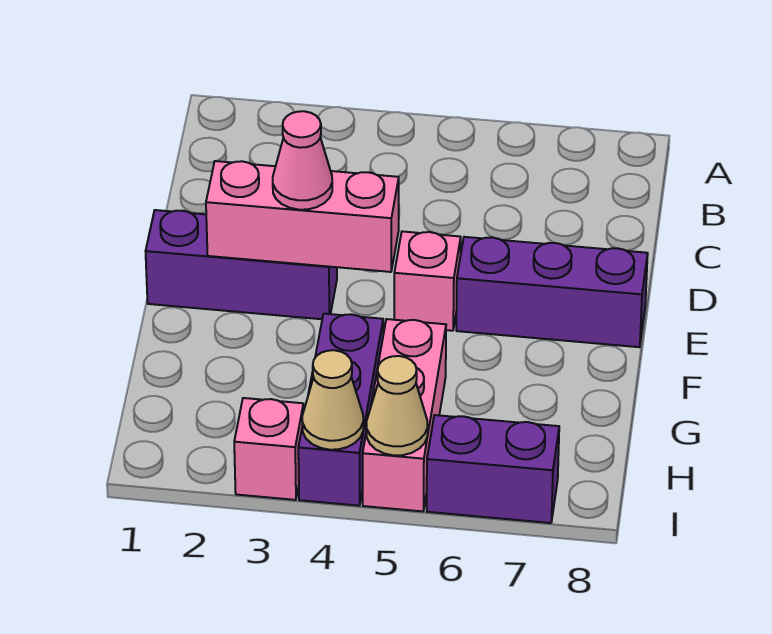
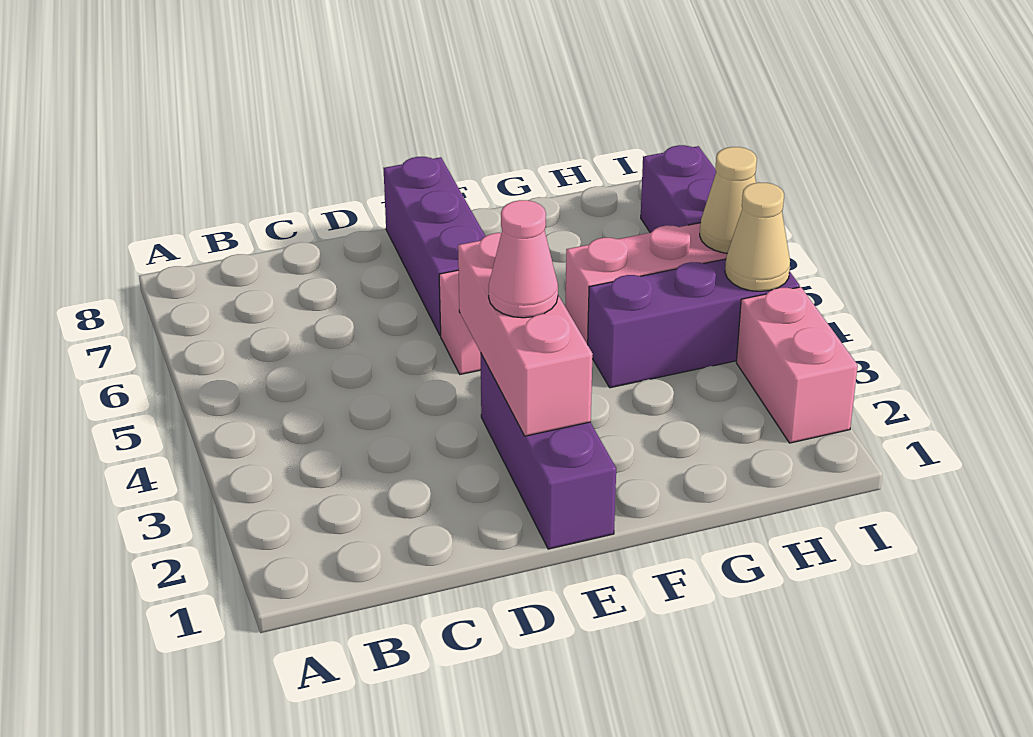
pink brick I3 level 1 -> pink brick I2:I3 level 1

